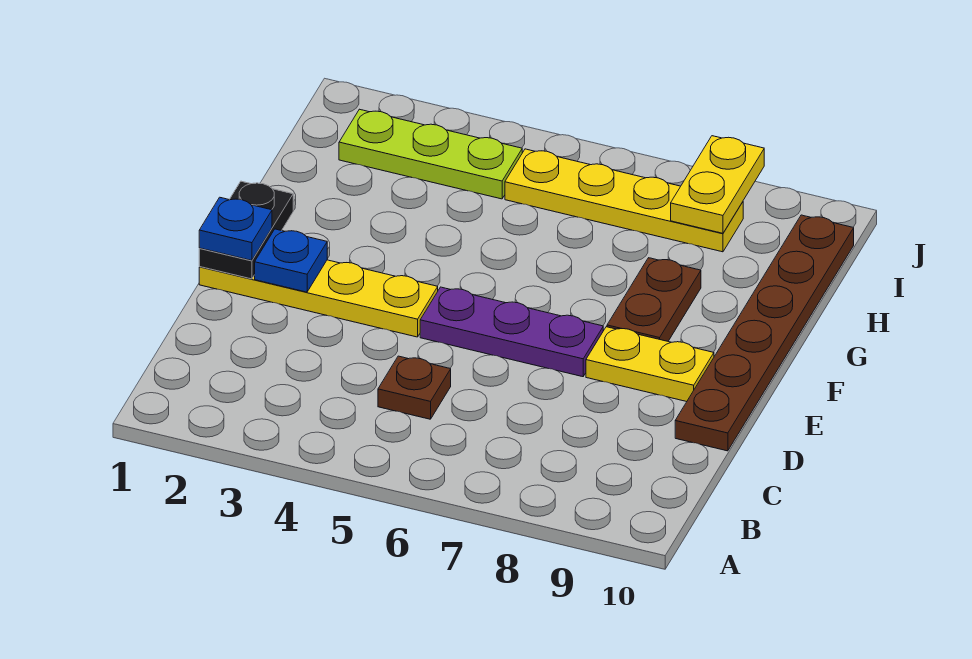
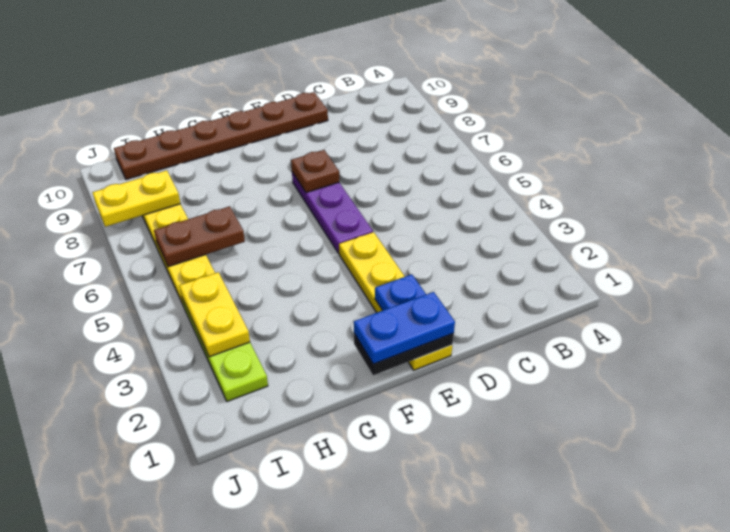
brown plate C5 level 1 -> brown plate E7 level 2
blue plate E1 level 3 -> blue plate E1:F1 level 3
yellow plate E8:E9 level 1 -> yellow plate I3:I4 level 2
brown plate F8:G8 level 1 -> brown plate H6:I6 level 2

